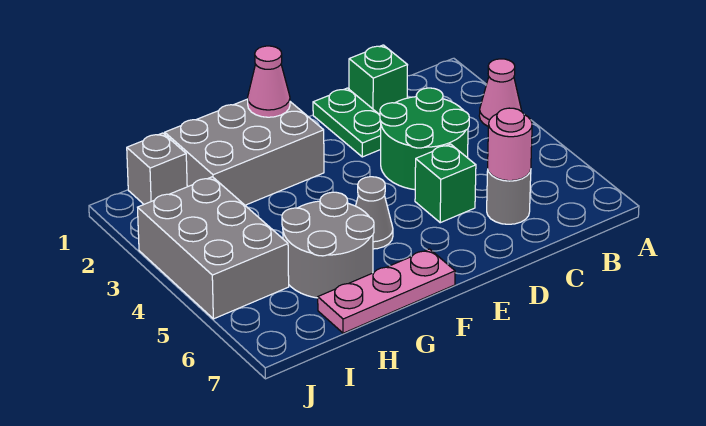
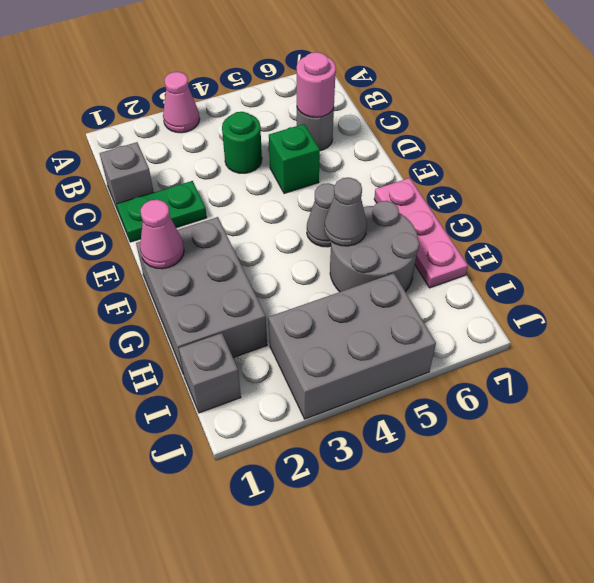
green brick C1 level 1 -> grey brick C1 level 1
green round brick C3:D4 level 1 -> green round brick C4 level 1
none -> grey cone G5 level 2

